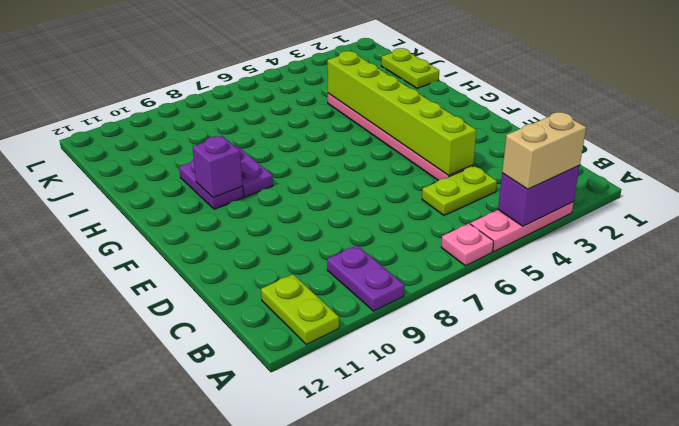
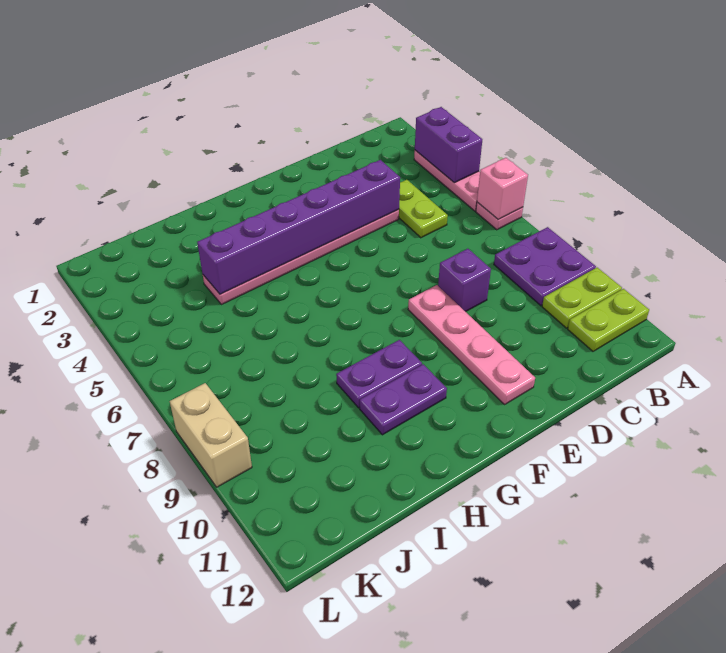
tan brick A3:A4 level 3 -> tan brick L8:L9 level 1
none -> pink brick A6 level 2
purple plate A9:B9 level 1 -> purple plate A8:B9 level 1
lime brick D4:I4 level 2 -> purple brick D4:I4 level 2
none -> pink plate E8:E11 level 1
purple brick G10 level 2 -> purple brick D8 level 1
lime plate I1:J1 level 1 -> lime plate A10:B10 level 1

